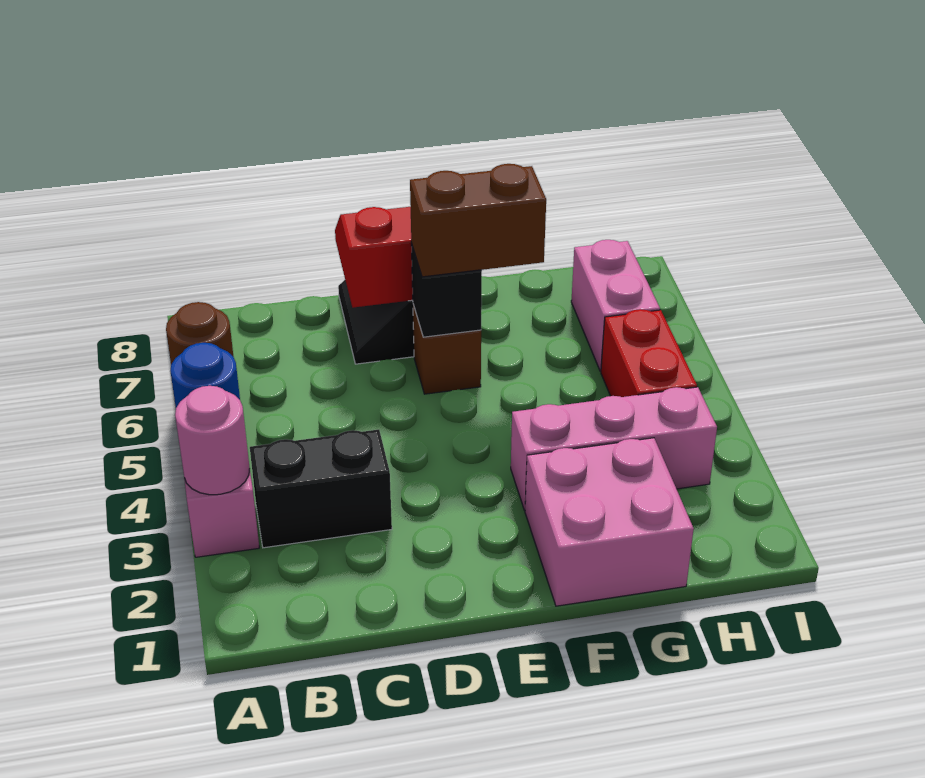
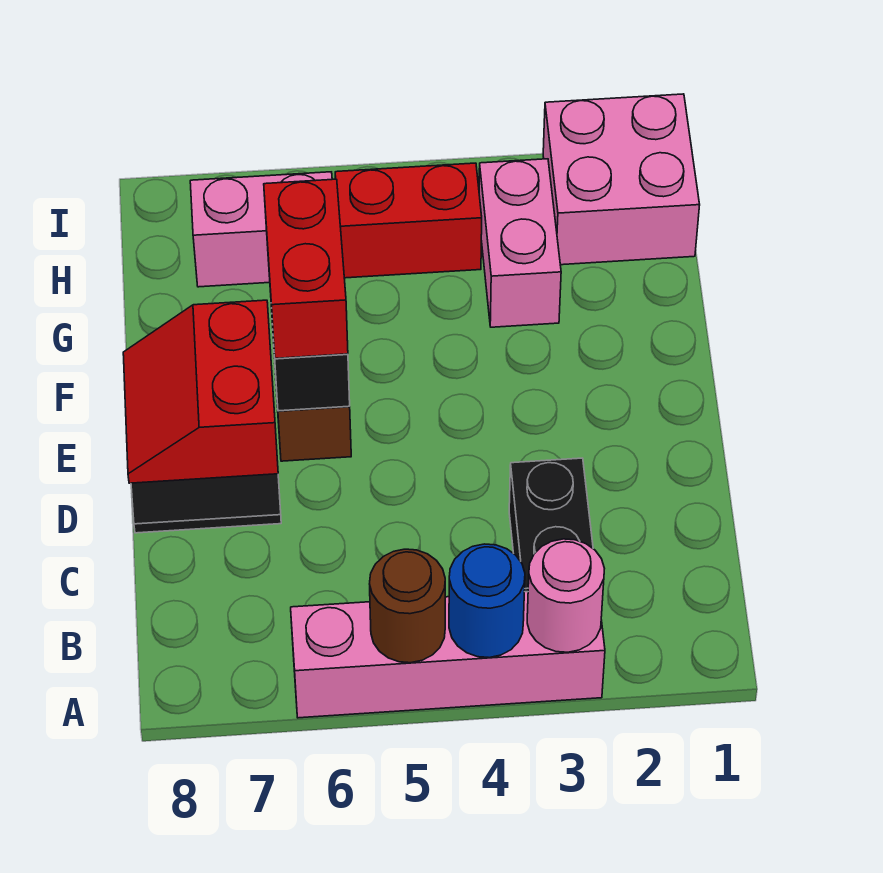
brown brick E6:F6 level 3 -> red brick E6:F6 level 3
pink brick F1:G2 level 1 -> pink brick H1:I2 level 1
pink brick F3:H3 level 1 -> pink brick G3:H3 level 1

